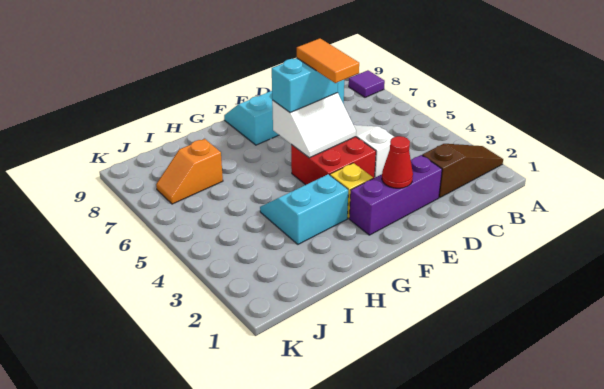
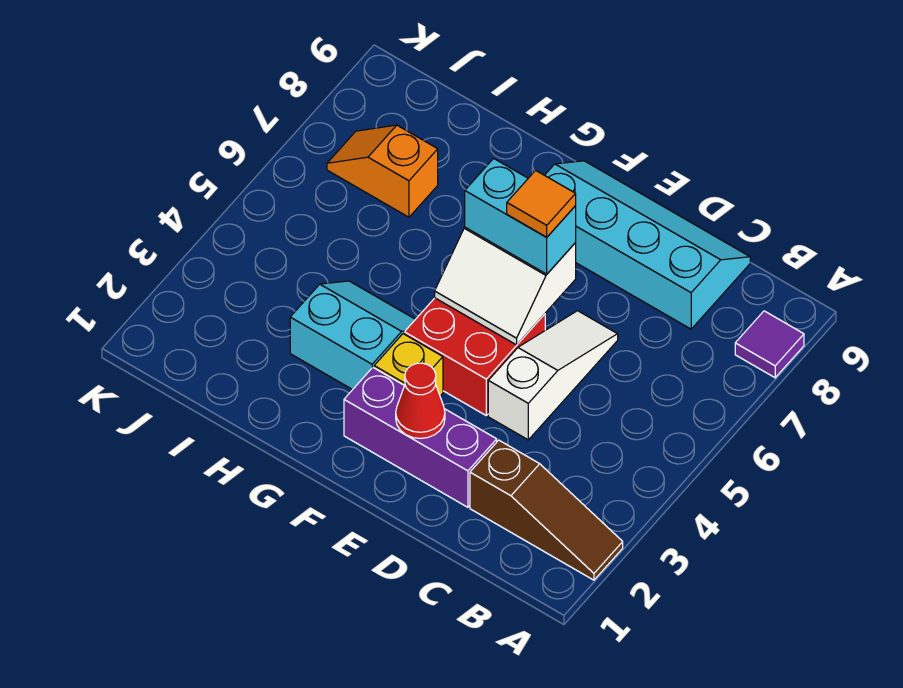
orange tile E5:E6 level 4 -> orange tile E6 level 4

